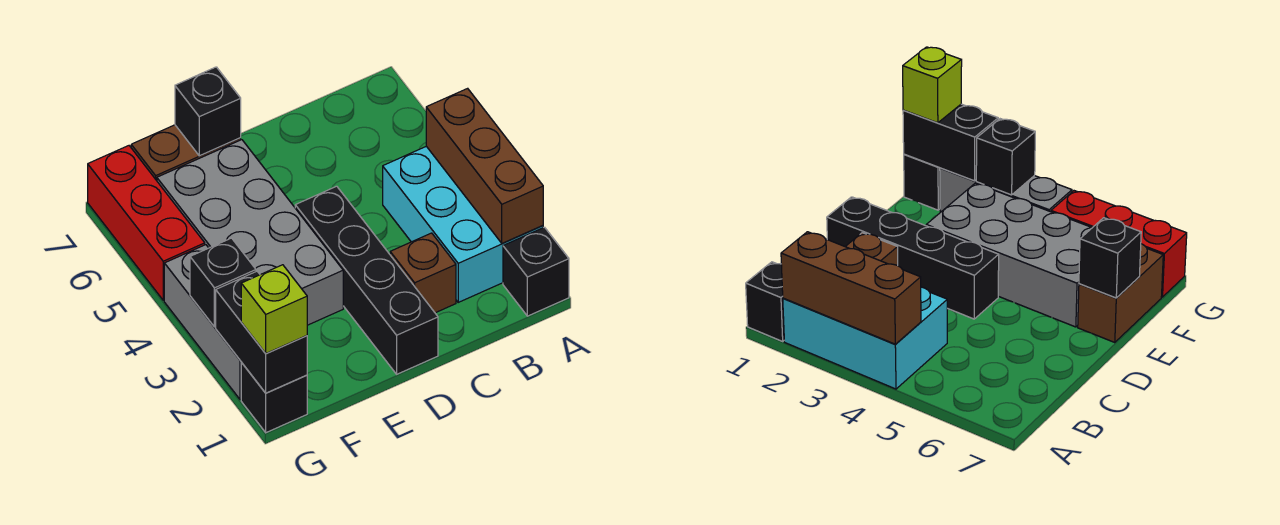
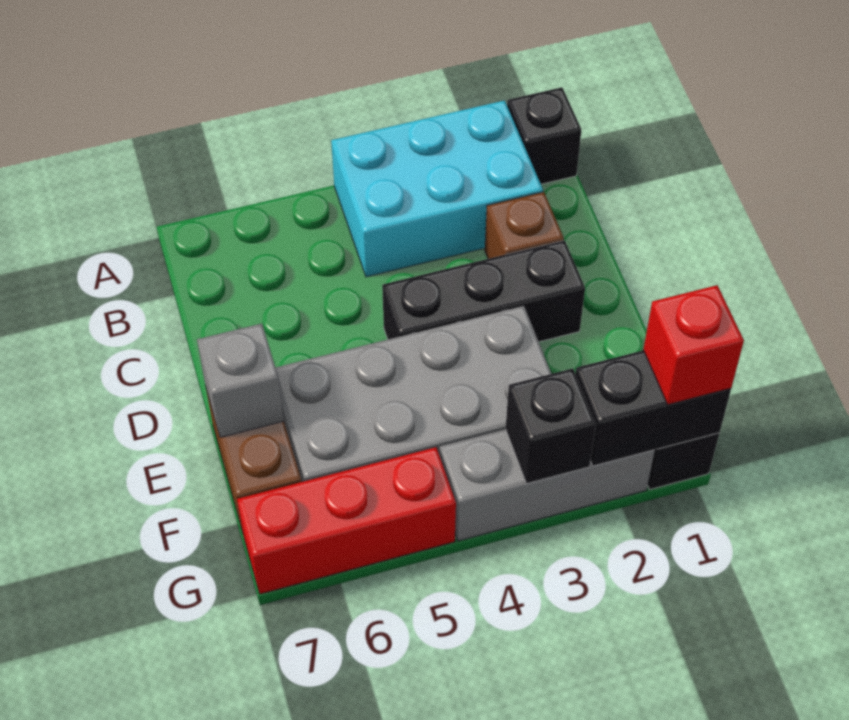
brown brick A2:A4 level 2 -> none
black brick D1:D4 level 1 -> black brick D2:D4 level 1
black brick E7 level 2 -> grey brick E7 level 2
lime brick G1 level 3 -> red brick G1 level 3

